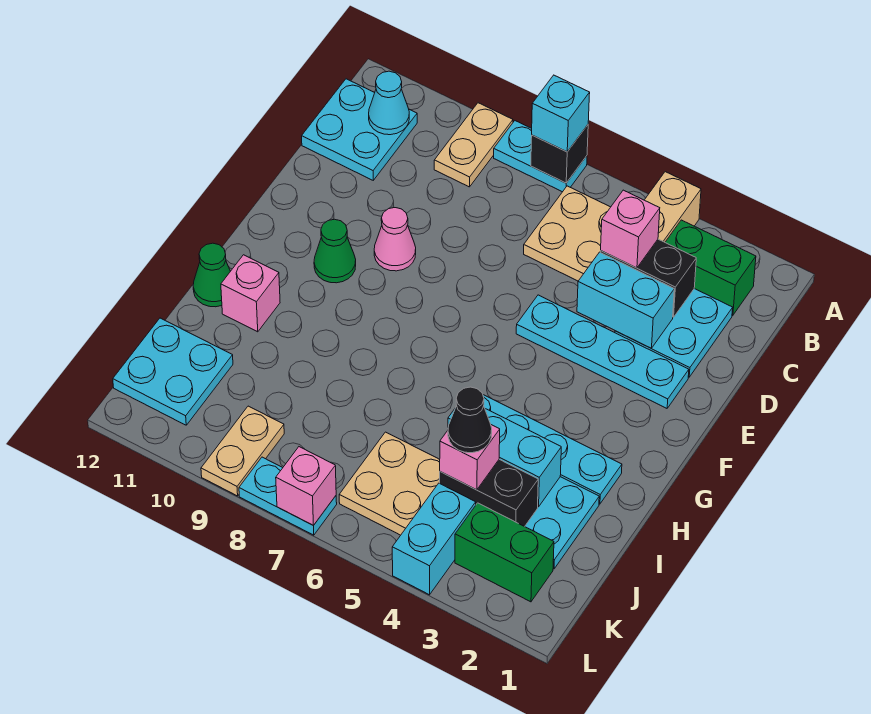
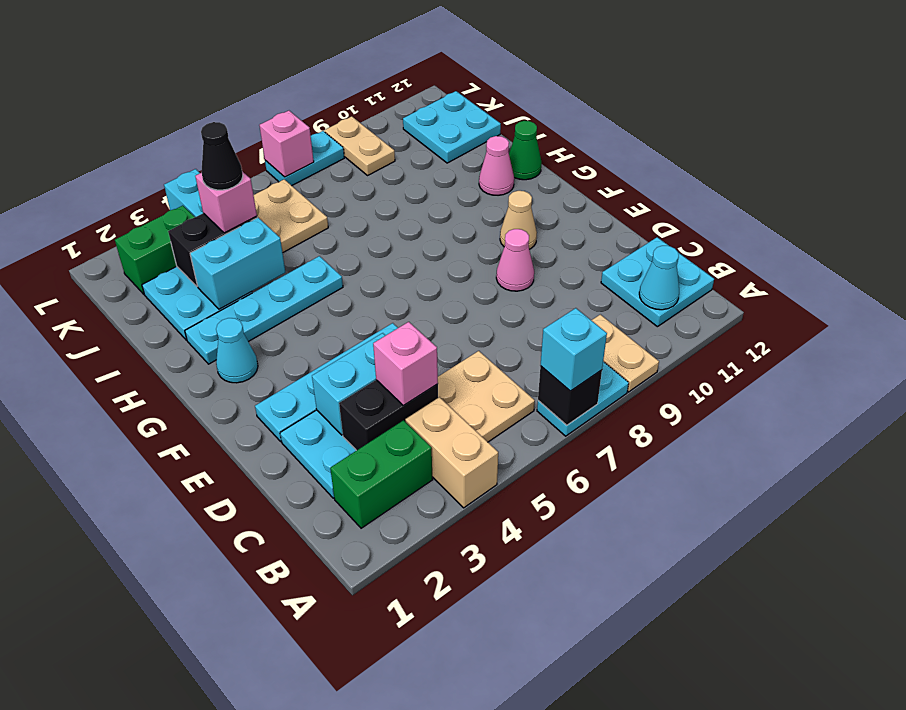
green cone F10 level 1 -> tan cone F10 level 1
none -> cyan cone G2 level 1
pink brick H11 level 1 -> pink cone H11 level 1

